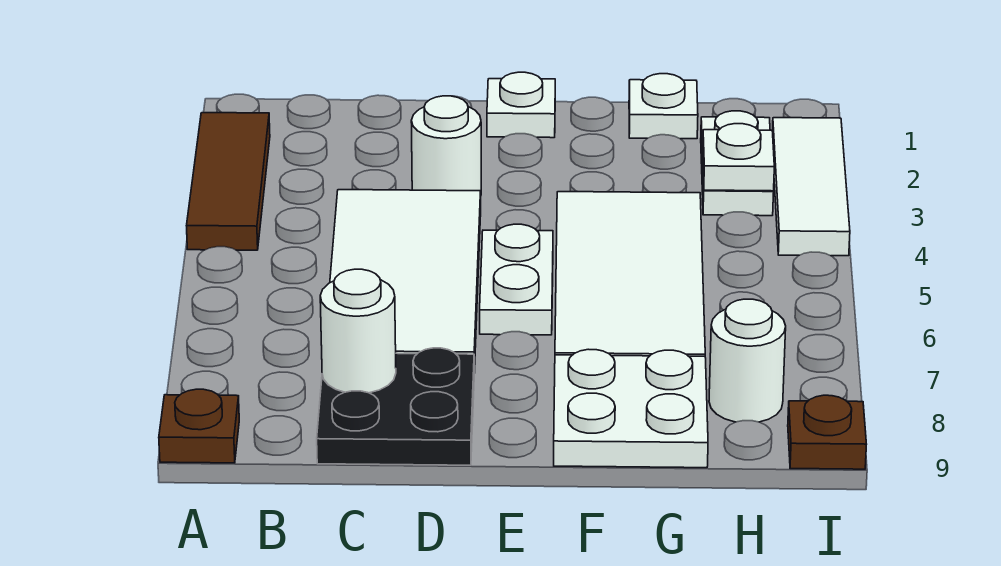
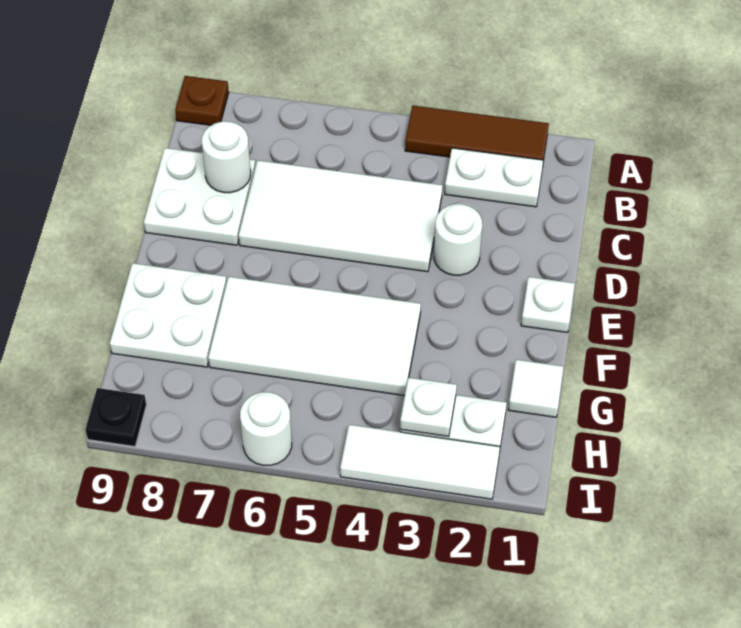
black plate C8:D9 level 1 -> white plate C8:D9 level 1
white plate E5:E6 level 1 -> white plate B2:B3 level 1
white plate G1 level 1 -> white tile G1 level 1
white round brick H8 level 1 -> white round brick I6 level 1
brown plate I9 level 1 -> black plate I9 level 1

